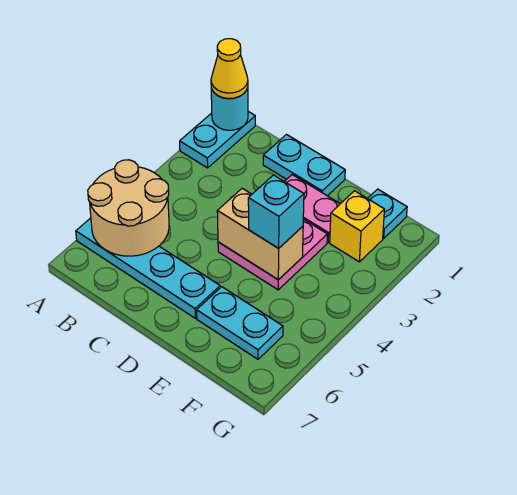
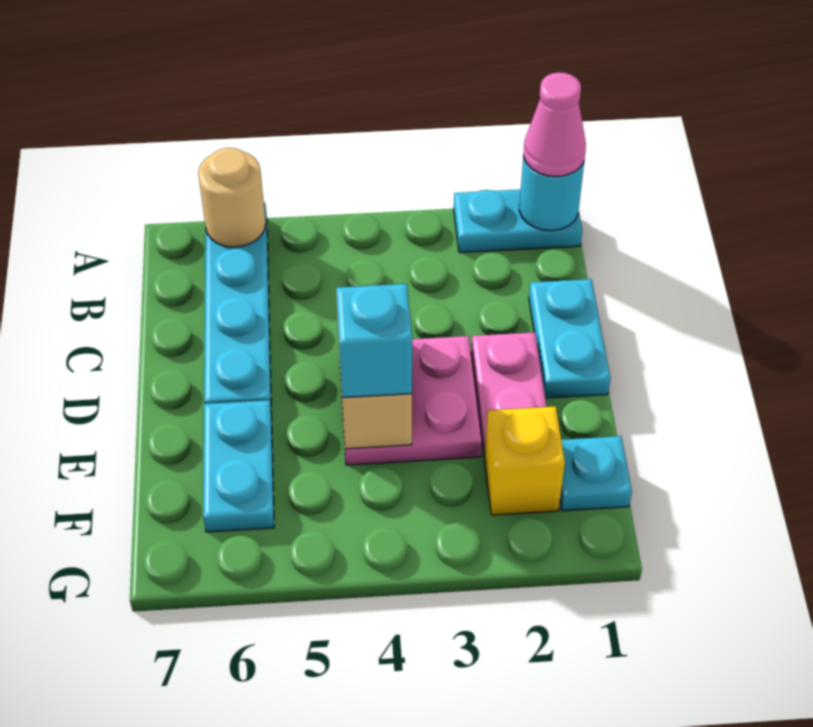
yellow cone A1 level 3 -> pink cone A1 level 3
tan round brick A5:B6 level 2 -> tan round brick A6 level 2

